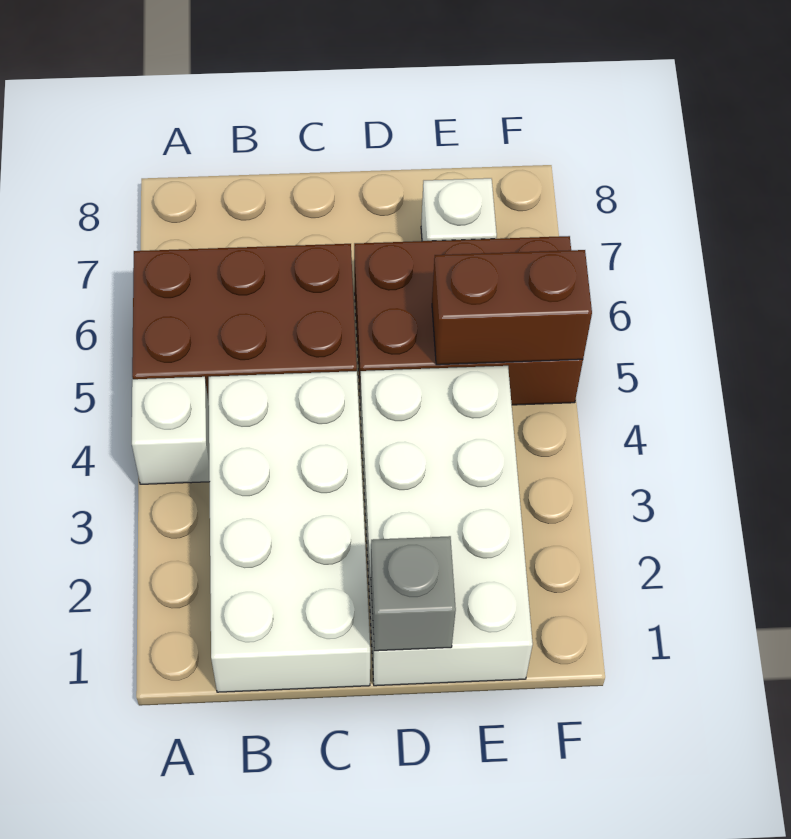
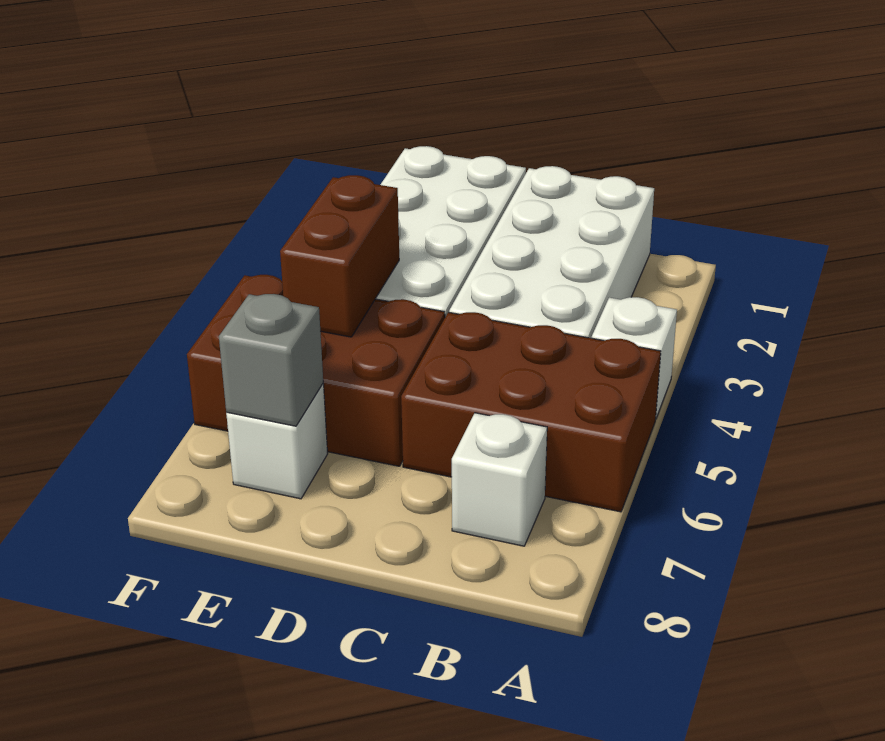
none -> white brick B7 level 1
grey brick D1 level 2 -> grey brick E7 level 2
brown brick E5:F5 level 2 -> brown brick E4:E5 level 2

